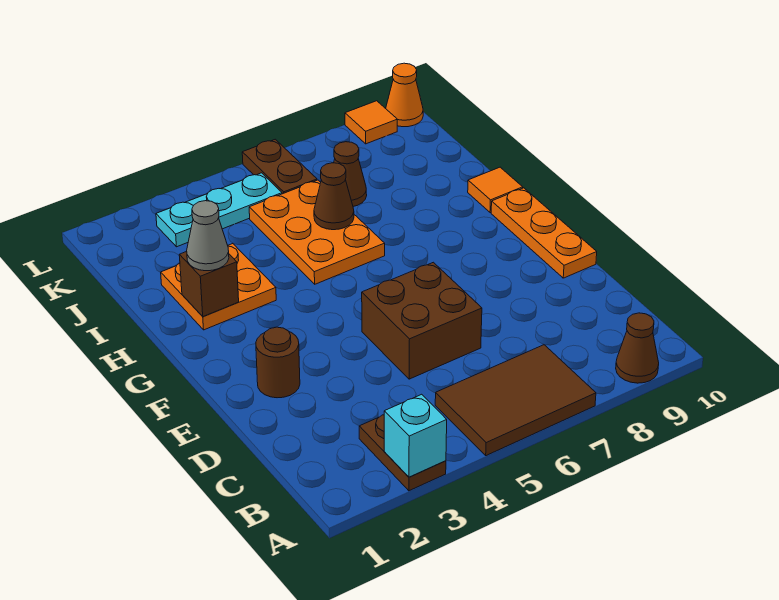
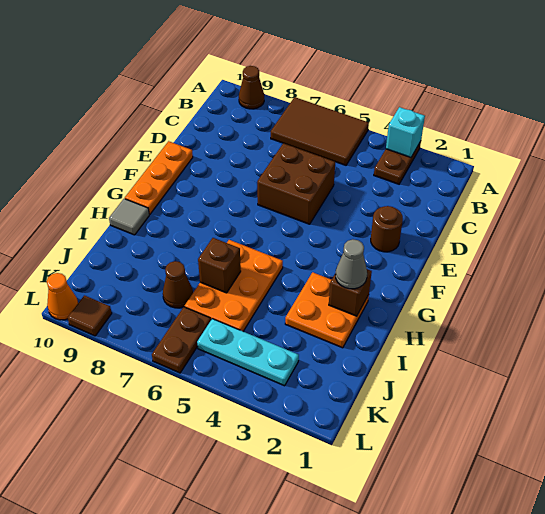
orange tile H10 level 1 -> grey tile H10 level 1
brown cone I6 level 2 -> brown brick I6 level 2
orange tile L9 level 1 -> brown tile L9 level 1

